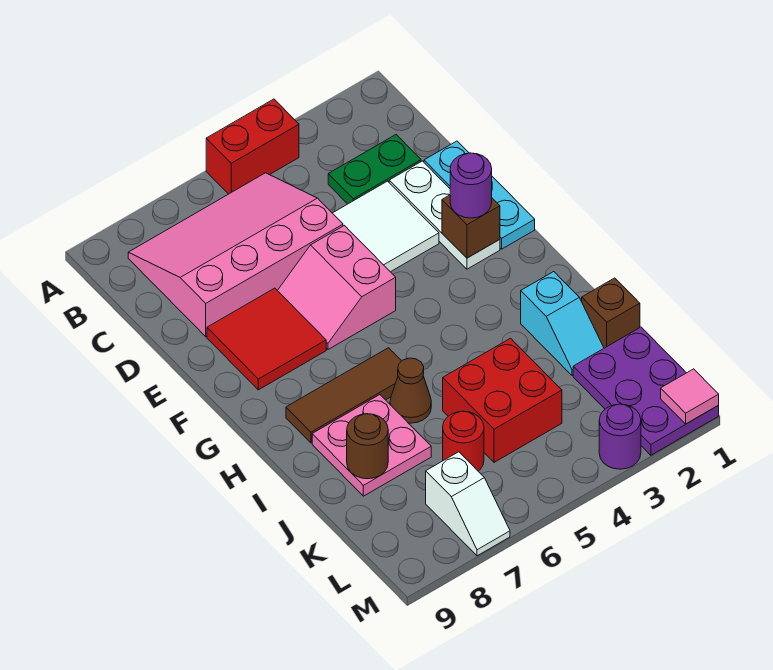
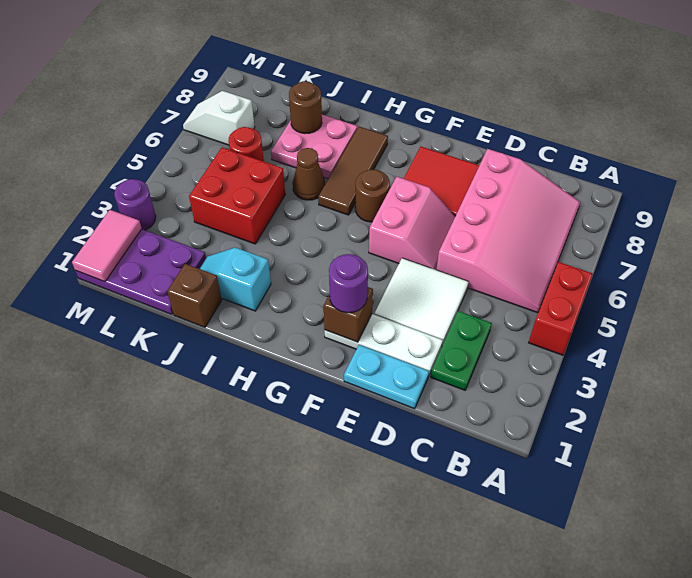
cyan plate D1:F1 level 1 -> cyan plate D1:E1 level 1
pink slope E5:F6 level 1 top 5 -> pink slope E5:F6 level 1 top F
none -> brown round brick G6 level 1
pink tile M1 level 2 -> pink tile M1:M2 level 2

